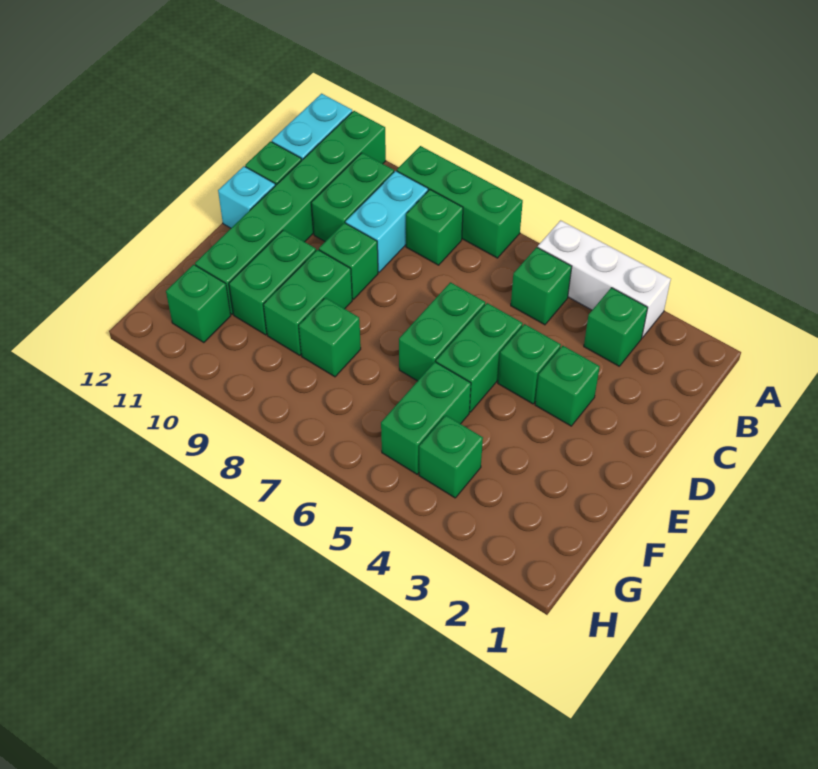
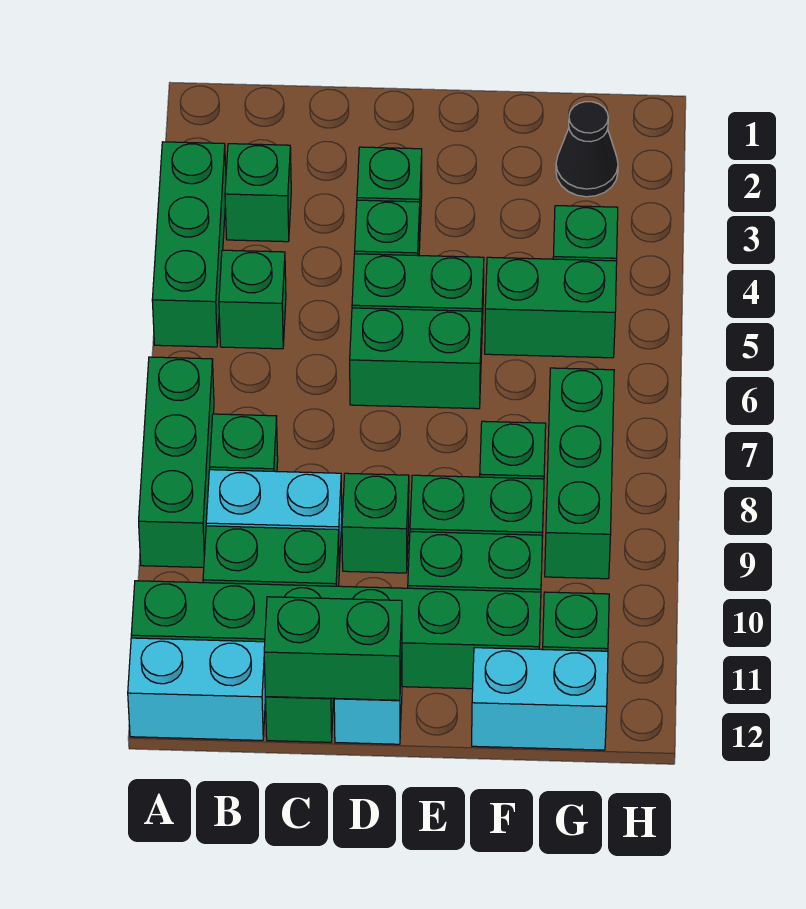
white brick A3:A5 level 1 -> green brick A3:A5 level 1
none -> green brick C12:D12 level 2
none -> cyan brick F12:G12 level 1
none -> black cone G2 level 1
none -> green brick G7:G9 level 1

